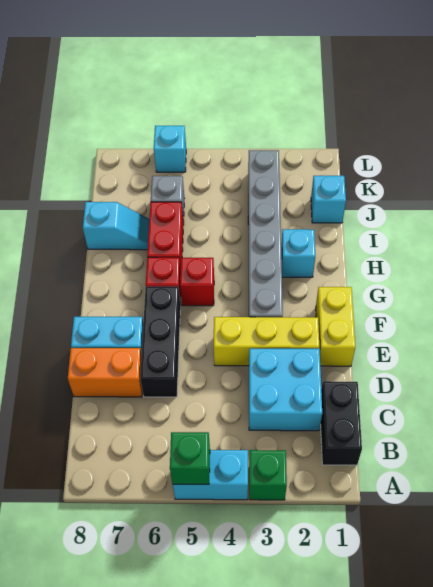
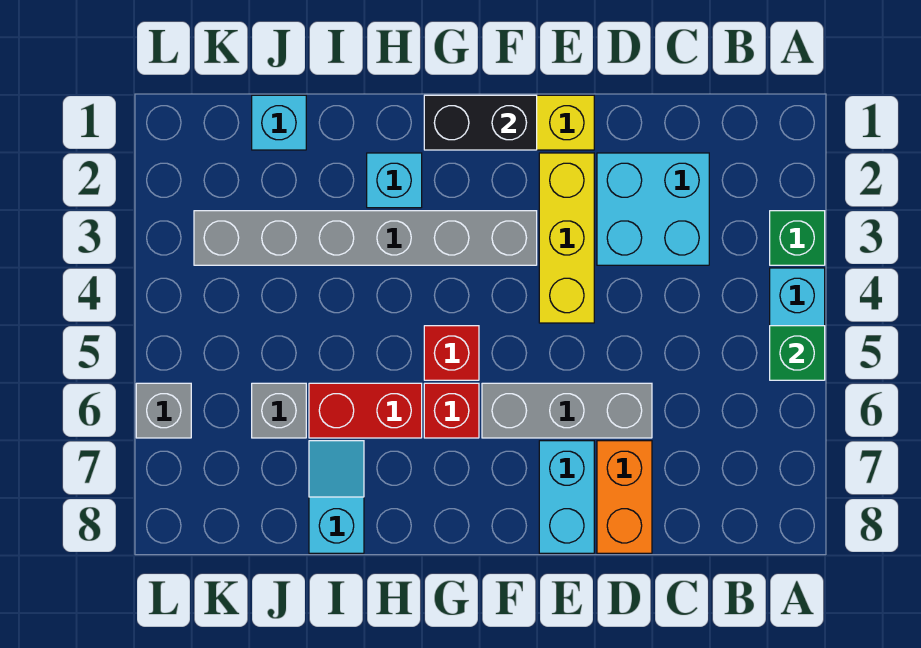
black brick B1:C1 level 1 -> black brick F1:G1 level 2
black brick D6:F6 level 1 -> grey brick D6:F6 level 1
cyan brick L6 level 1 -> grey brick L6 level 1

